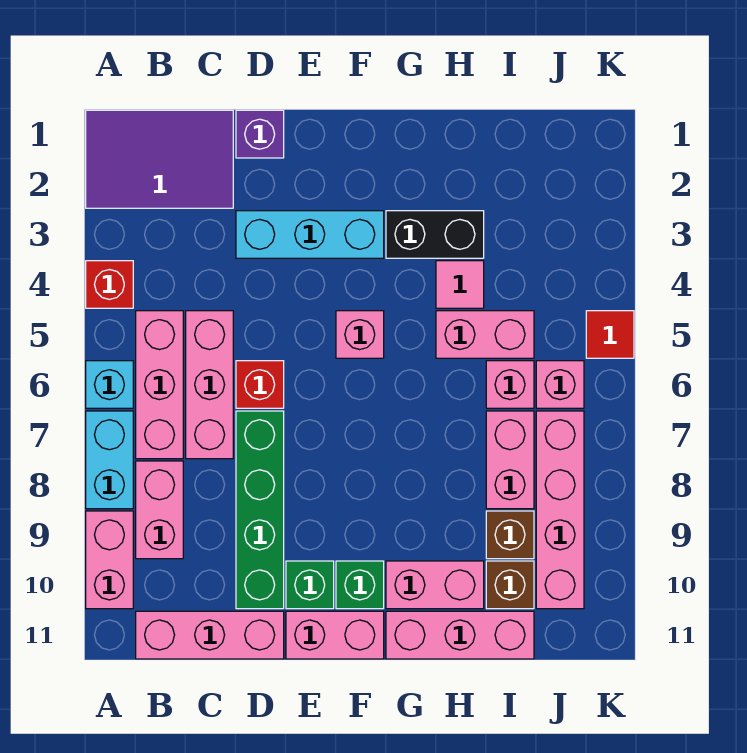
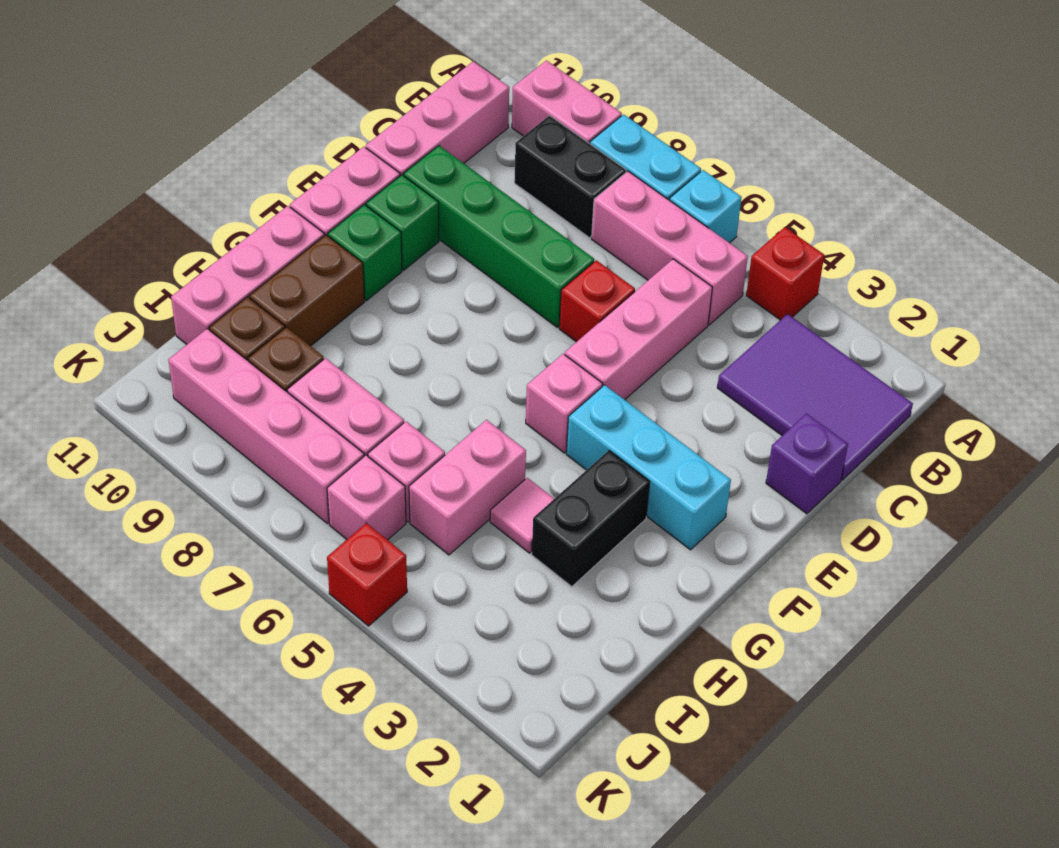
purple tile A1:C2 level 1 -> purple tile B1:C3 level 1
pink brick B8:B9 level 1 -> black brick B8:B9 level 1
pink brick C5:C7 level 1 -> pink brick C5:E5 level 1
cyan brick D3:F3 level 1 -> cyan brick F2:F4 level 1
pink brick G10:H10 level 1 -> brown brick G10:H10 level 1
red tile K5 level 1 -> red brick K5 level 1

